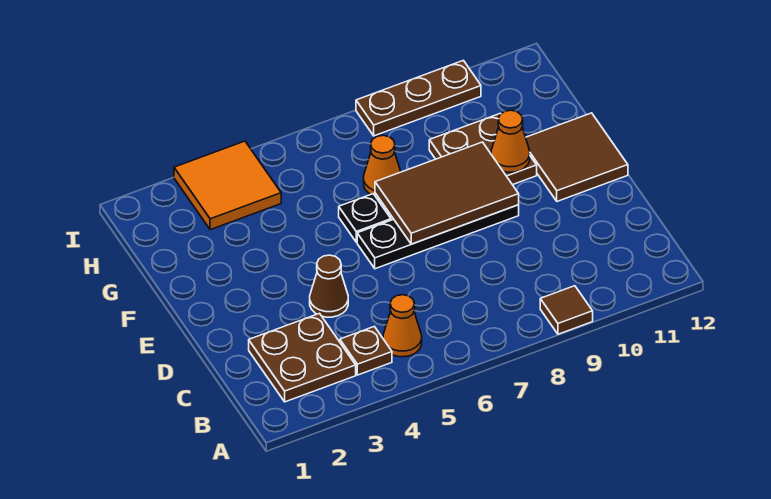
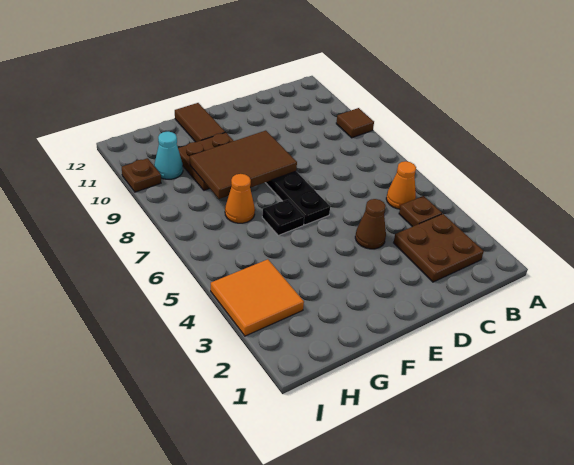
brown tile E7:F9 level 2 -> brown tile E8:G9 level 2
brown tile E11:F12 level 1 -> brown tile F11:F12 level 1
orange cone F10 level 2 -> none
none -> cyan cone H10 level 1
brown plate I8:I10 level 1 -> brown plate I10 level 1

